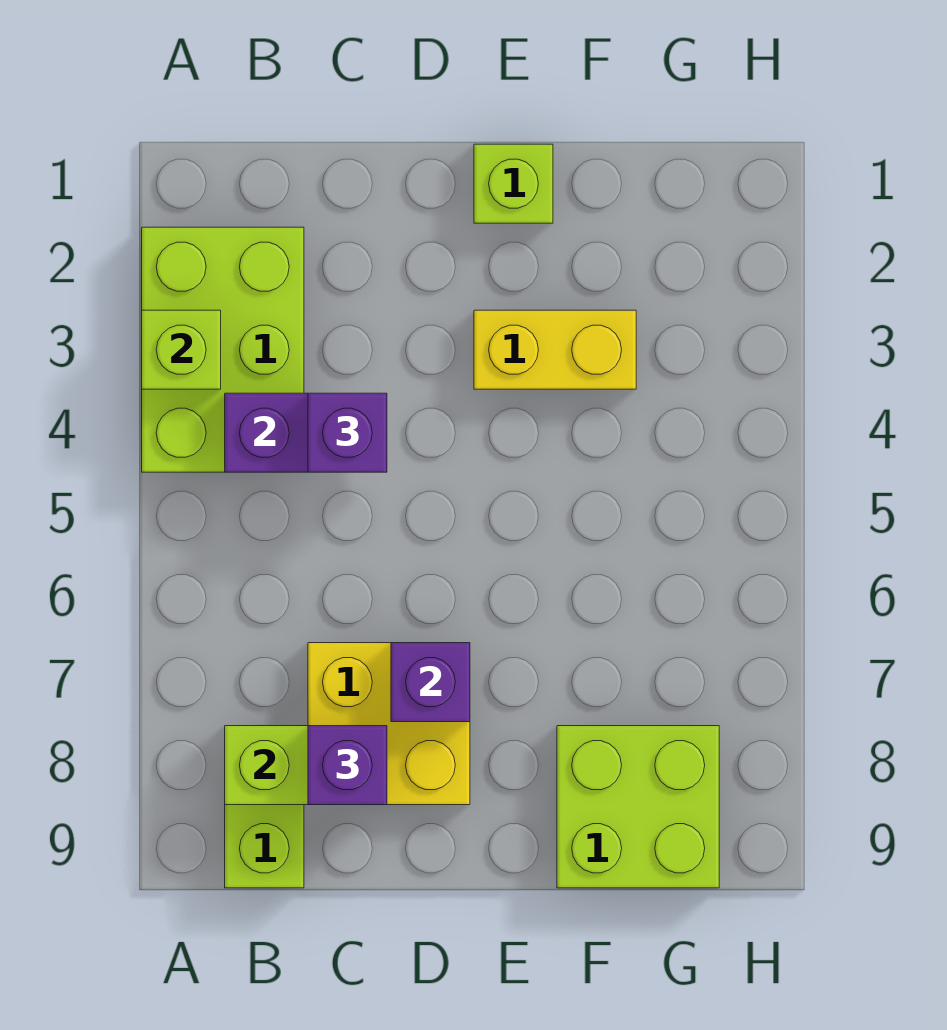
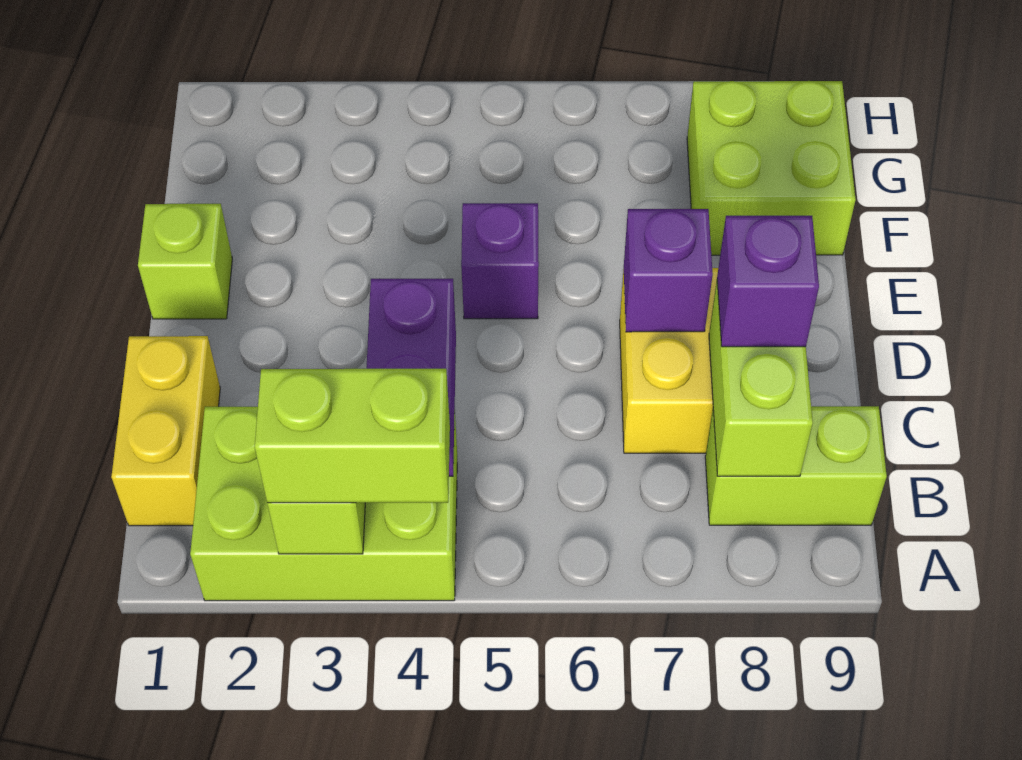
none -> lime brick A3:A4 level 3
purple brick C4 level 3 -> purple brick E5 level 1
yellow brick E3:F3 level 1 -> yellow brick B1:C1 level 1

